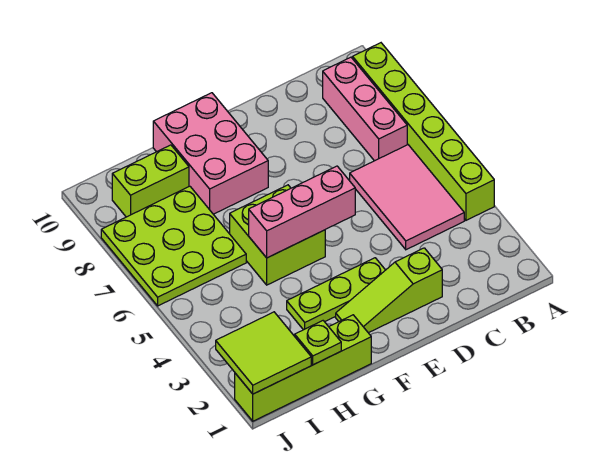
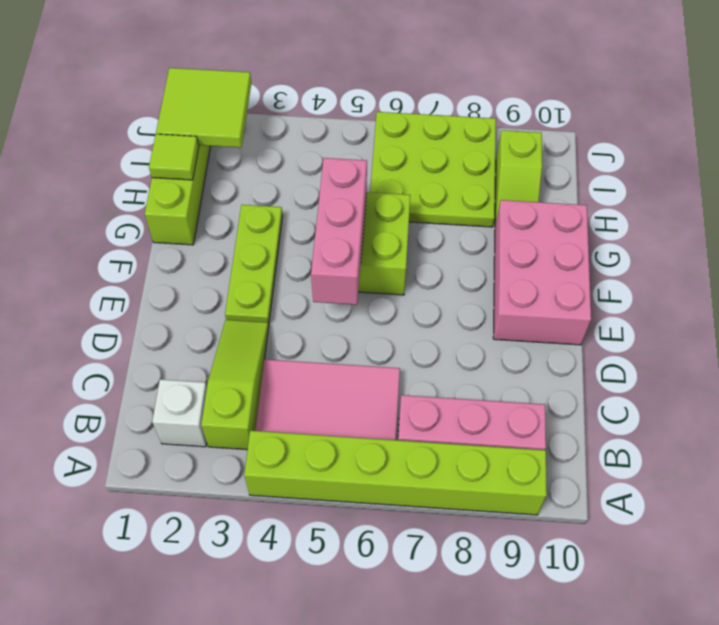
none -> white brick B2 level 1
lime slope D2:F2 level 1 top D -> lime slope B3:D3 level 1 top B
pink brick F8:G10 level 1 -> pink brick E9:G10 level 1
lime plate H1 level 2 -> lime tile H1 level 2
lime brick H9:I9 level 1 -> lime slope H9:I9 level 1 top I

